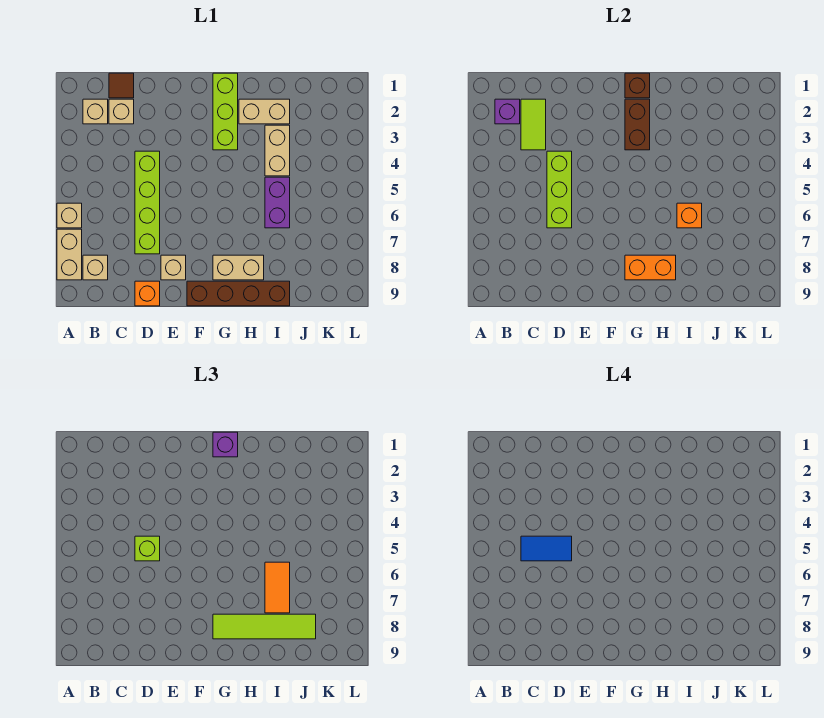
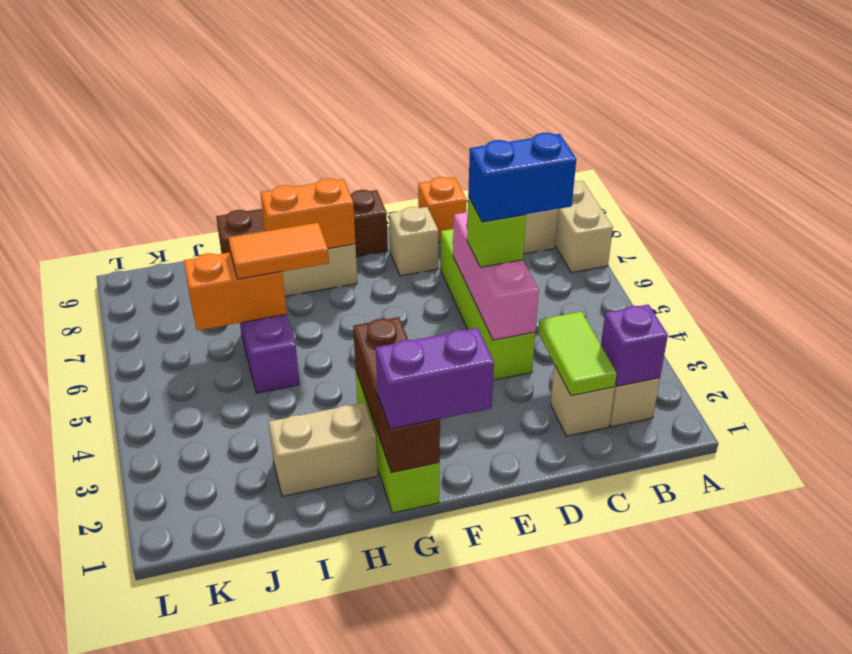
tan brick A6 level 1 -> none
brown tile C1 level 1 -> none
blue tile C5:D5 level 4 -> blue brick C5:D5 level 4
lime brick D4:D6 level 2 -> pink brick D4:D6 level 2
purple brick G1 level 3 -> purple brick F1:G1 level 3
lime tile G8:J8 level 3 -> none
tan brick I3:I4 level 1 -> none
orange brick I6 level 2 -> orange brick I6:J6 level 2
orange tile I6:I7 level 3 -> orange tile H6:I6 level 3

